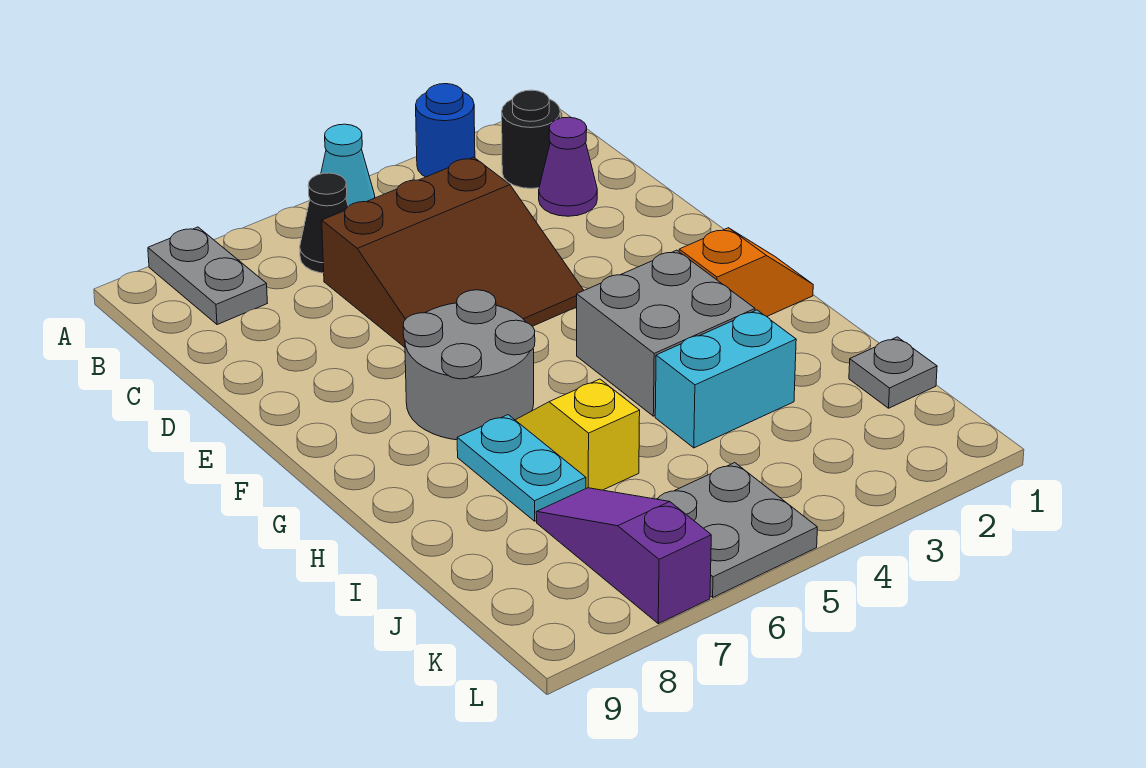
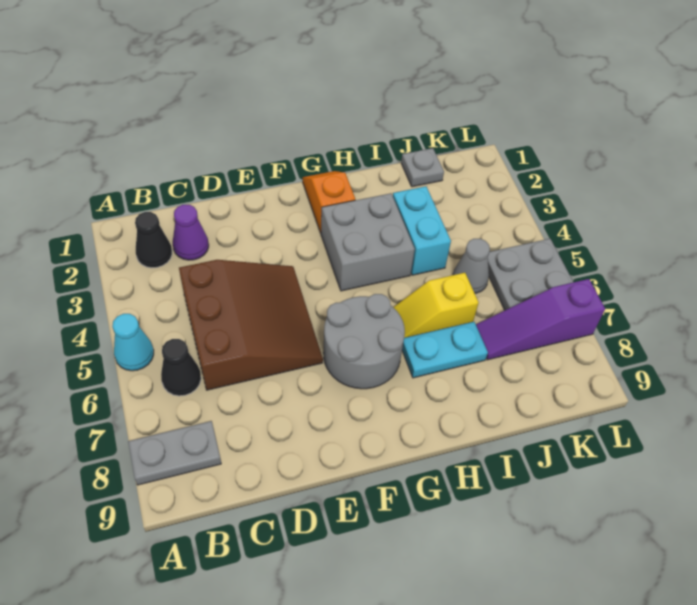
blue round brick A3 level 1 -> none
black round brick B2 level 1 -> black cone B2 level 1
none -> grey cone J5 level 1

